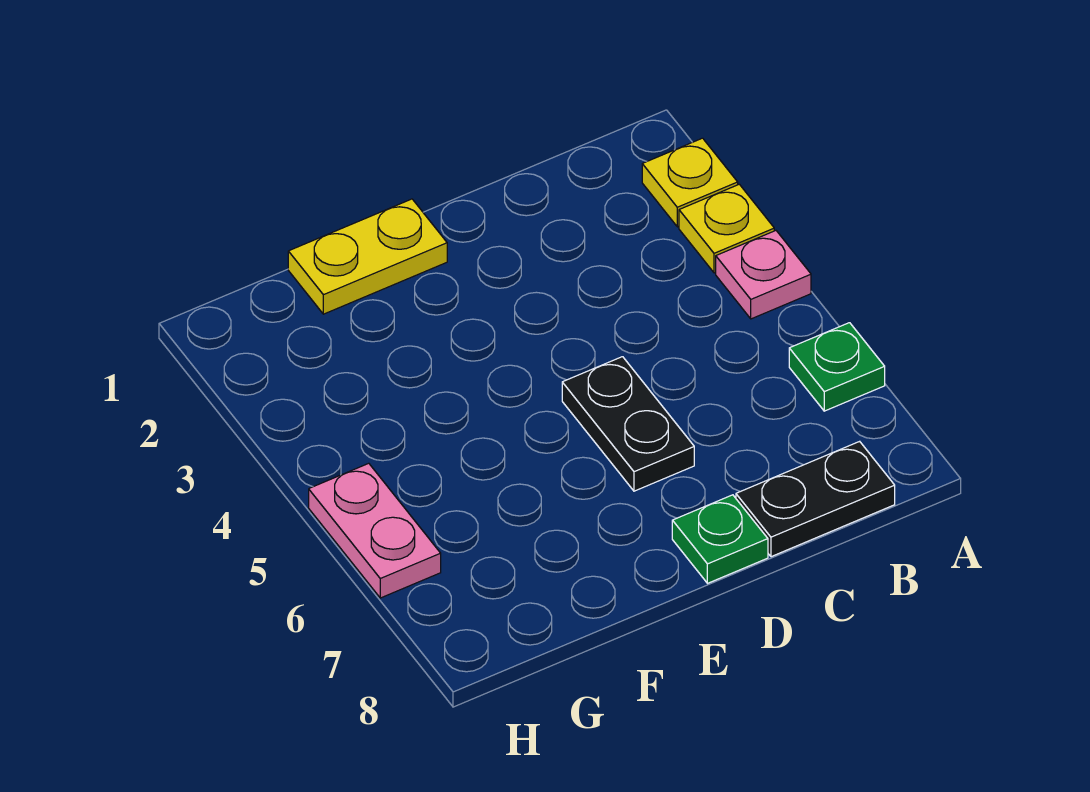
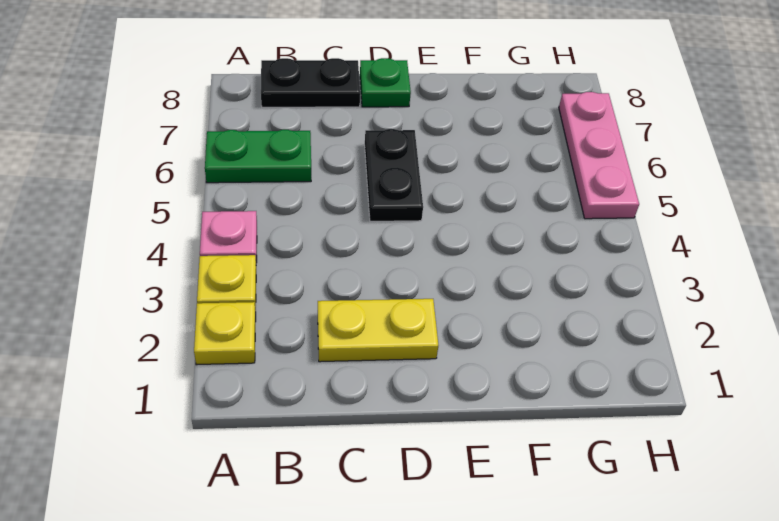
green plate A6 level 1 -> green plate A6:B6 level 1
yellow plate E1:F1 level 1 -> yellow plate C2:D2 level 1
pink plate H5:H6 level 1 -> pink plate H5:H7 level 1

